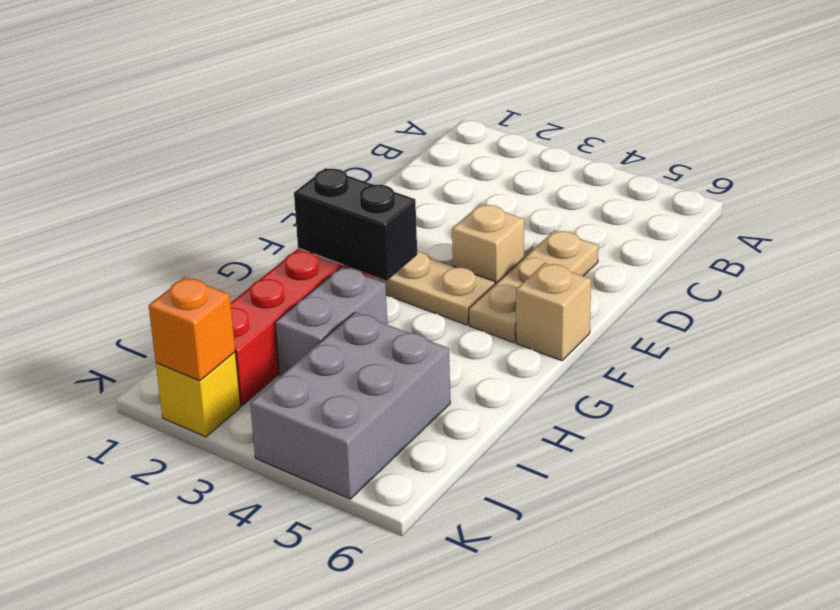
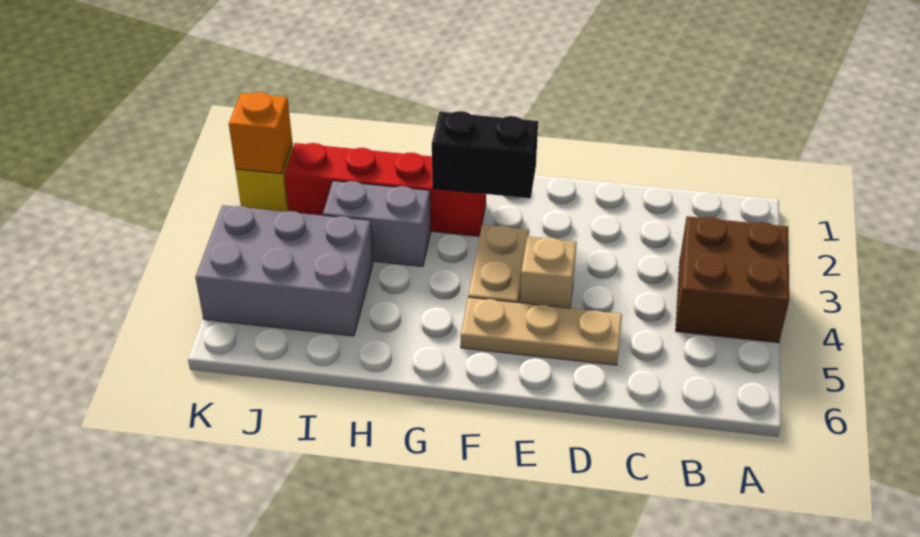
none -> brown brick A3:B4 level 1
tan brick F6 level 1 -> none
black brick G2:G3 level 2 -> black brick F2:G2 level 2

